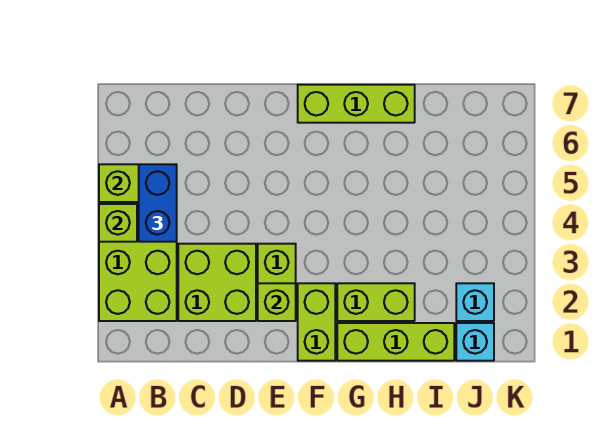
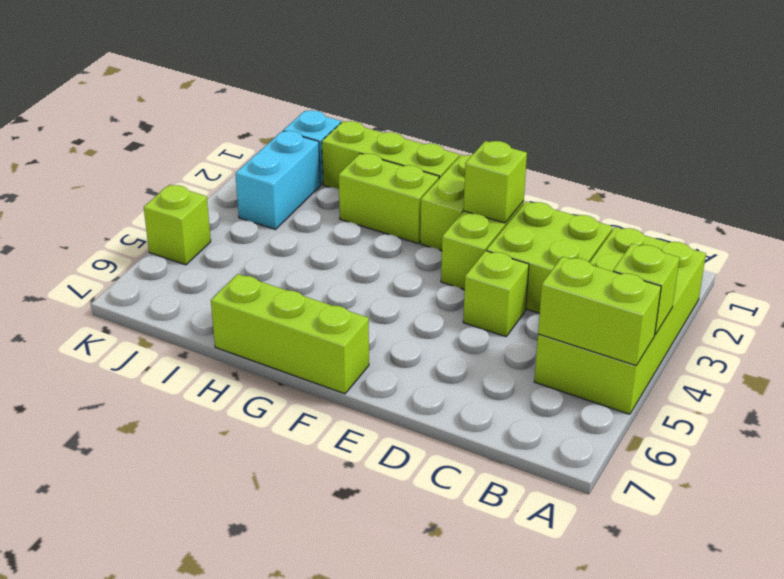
blue brick B4:B5 level 3 -> none
none -> lime brick D4 level 1
cyan brick J2 level 1 -> cyan brick J2:J3 level 1
none -> lime brick K5 level 1

